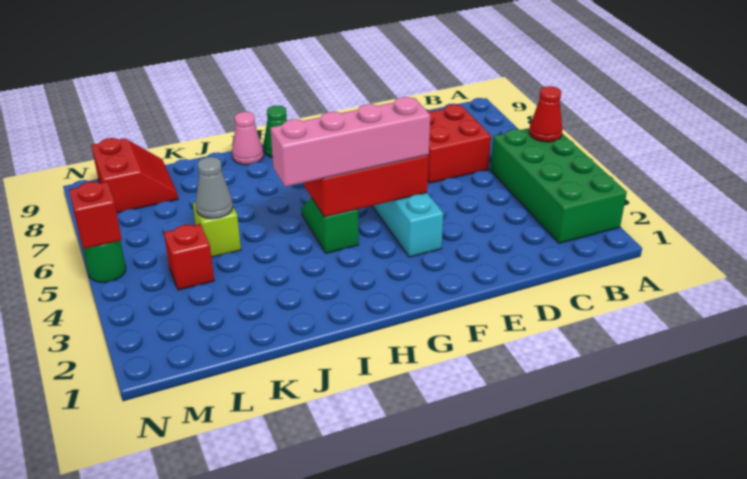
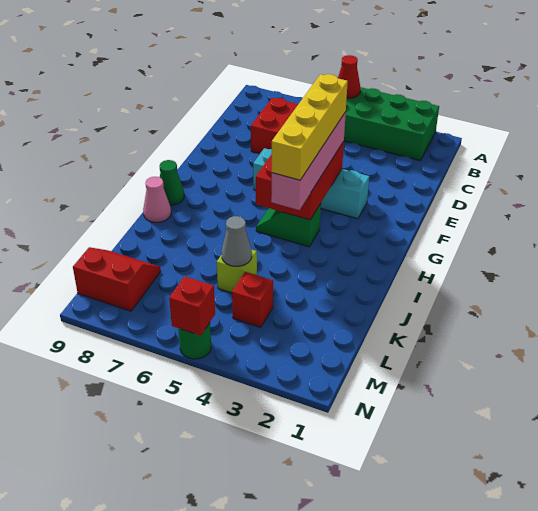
none -> yellow brick F4:I4 level 4

